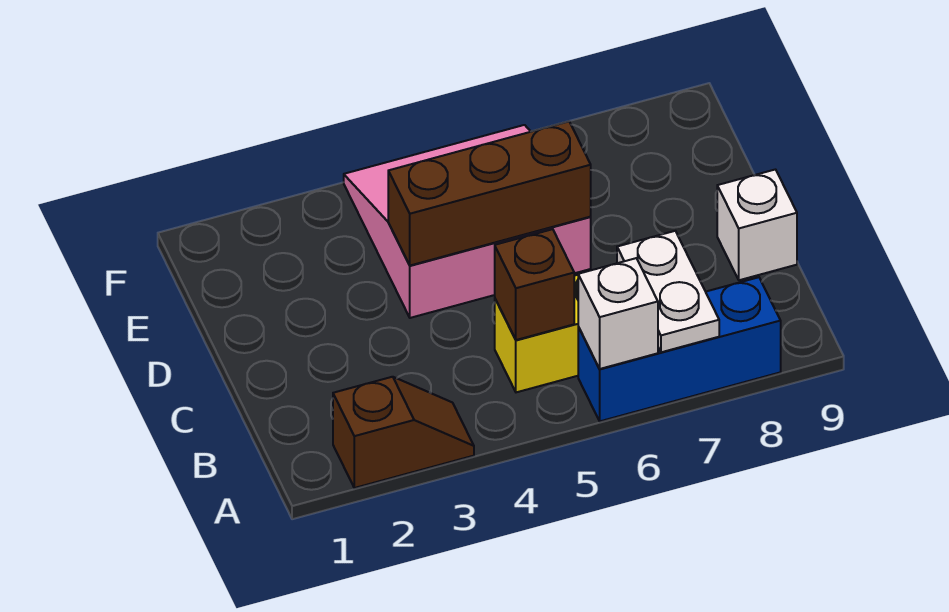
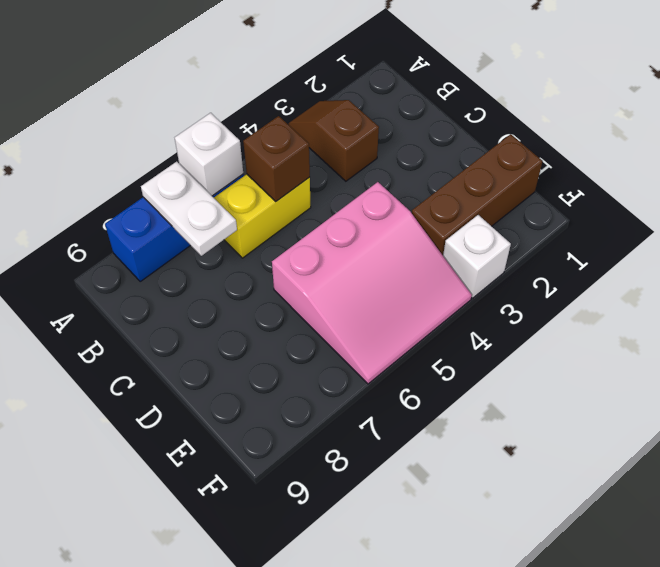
brown slope A2:A3 level 1 top 2 -> brown slope A3:B3 level 1 top B
white brick C9 level 1 -> white brick F3 level 1
brown brick D4:D6 level 2 -> brown brick E1:E3 level 1

